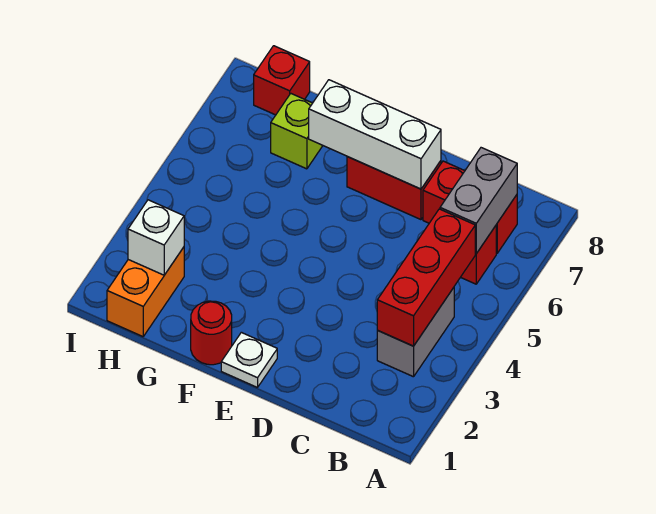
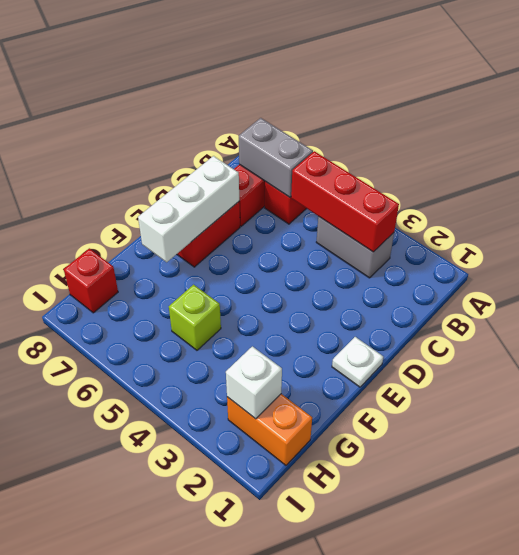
red round brick F1 level 1 -> none
lime brick G7 level 1 -> lime brick G5 level 1

